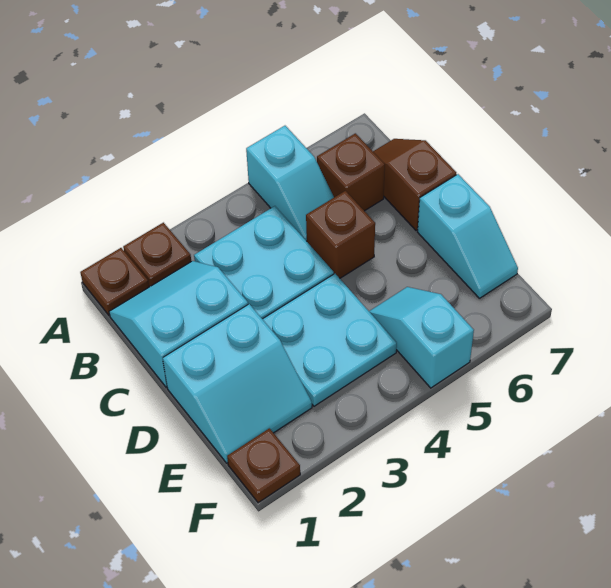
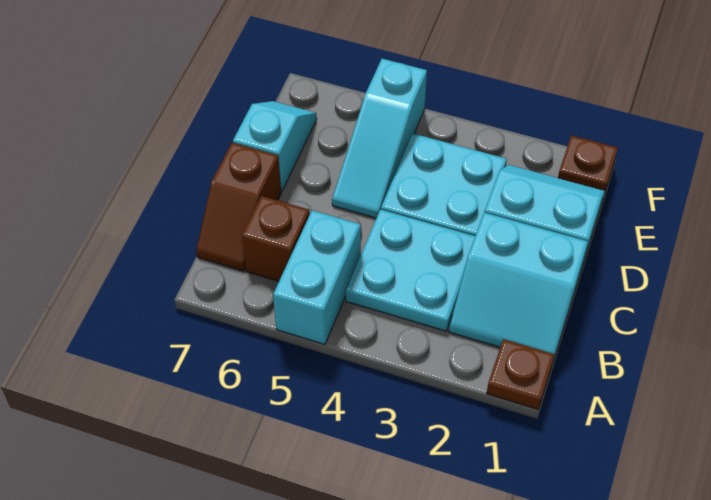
brown plate A2 level 1 -> none
cyan slope A5:B5 level 1 top A -> cyan brick A5:B5 level 1
brown brick C5 level 1 -> none
cyan slope E5:F5 level 1 top F -> cyan slope D5:F5 level 1 top F

